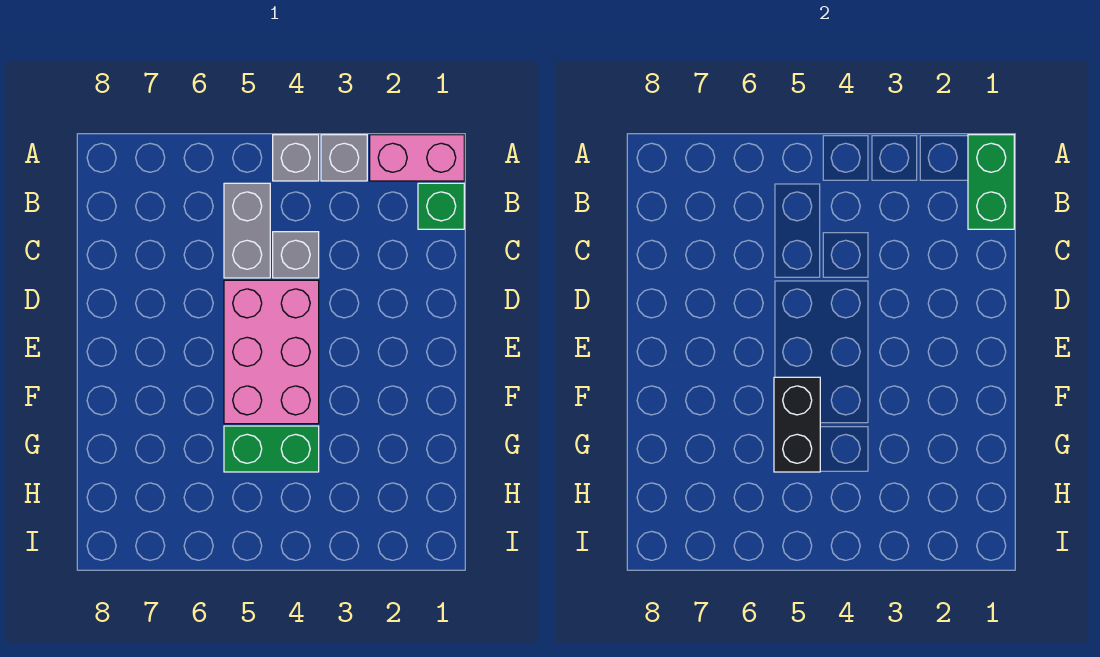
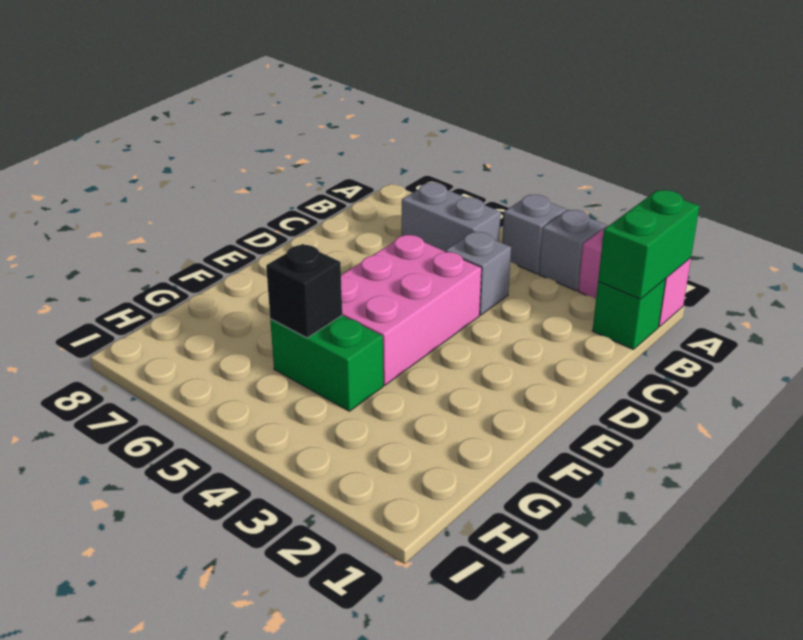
grey brick B5:C5 level 1 -> grey brick B5:B6 level 1
black brick F5:G5 level 2 -> black brick G5 level 2

